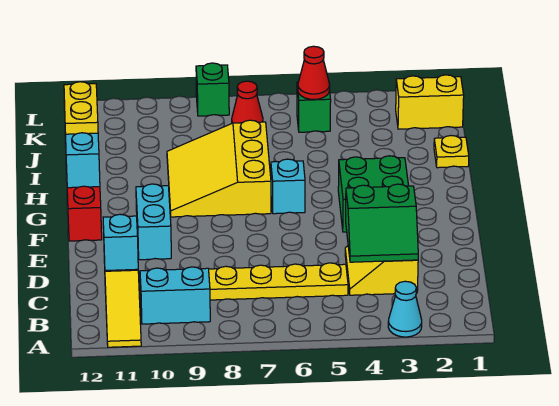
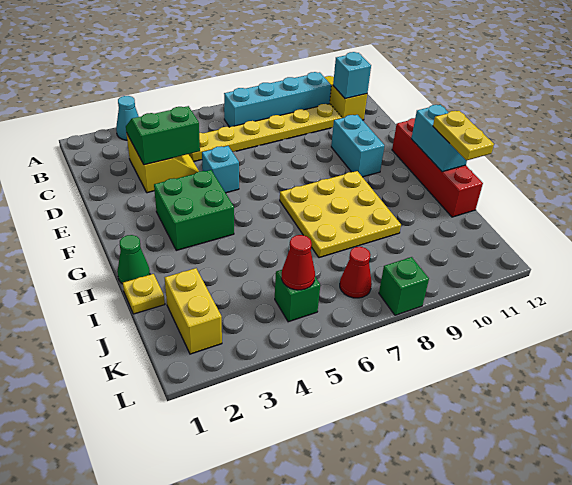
cyan brick B9:B10 level 1 -> cyan brick B7:B10 level 1
cyan brick G6 level 1 -> cyan brick E5 level 1
yellow slope G7:I9 level 1 top 7 -> yellow plate G7:I9 level 1
none -> green cone H1 level 1
yellow brick K1:K2 level 1 -> yellow brick J2:K2 level 1

